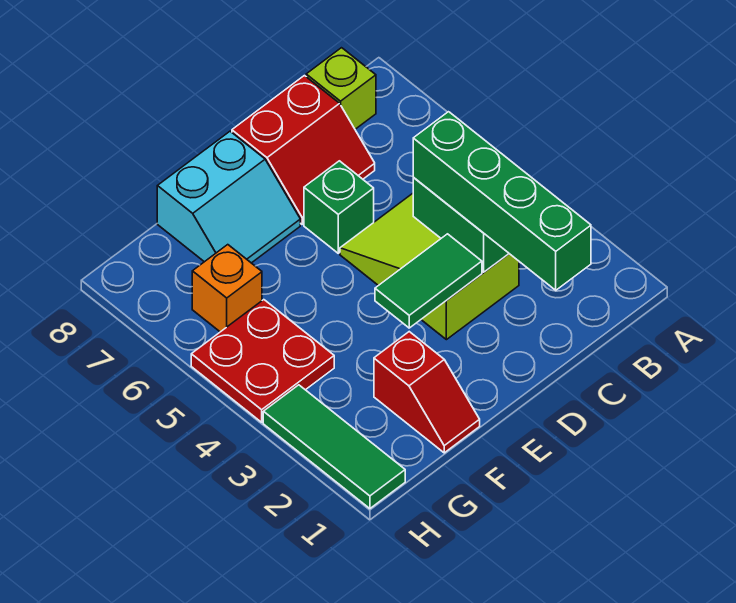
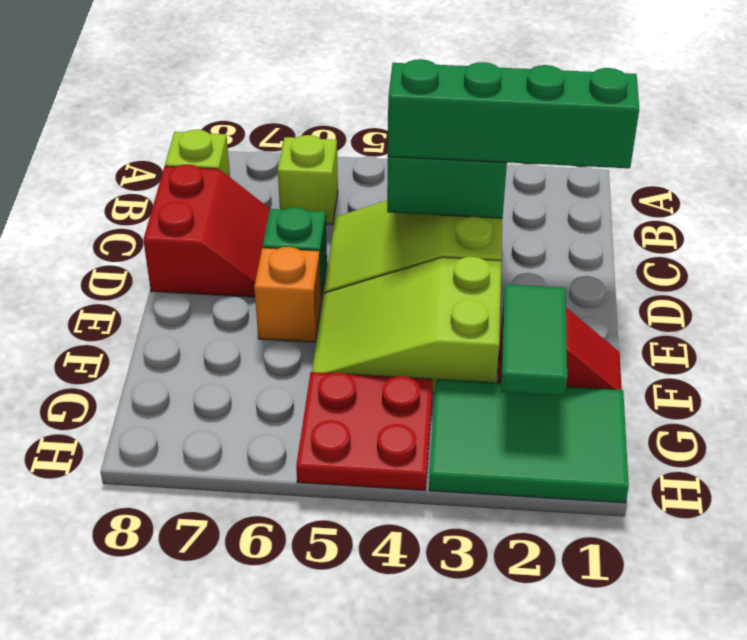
none -> lime brick B6 level 1
green tile D3:E3 level 2 -> green tile F2:G2 level 2
none -> lime slope E3:F5 level 1 top 3
cyan slope E7:F8 level 1 top 8 -> none
orange brick G6 level 1 -> orange brick E6 level 1
green tile H1:H3 level 1 -> green tile G1:H3 level 1

